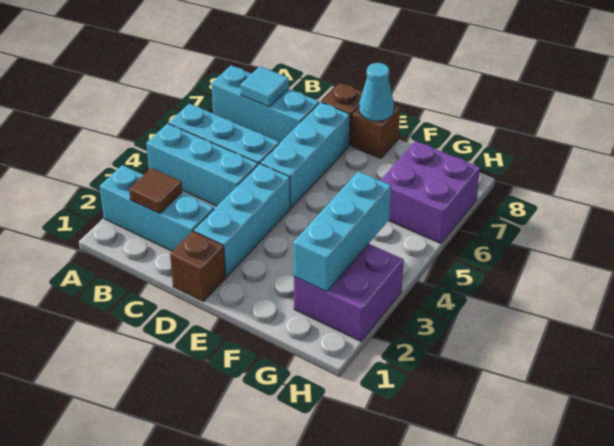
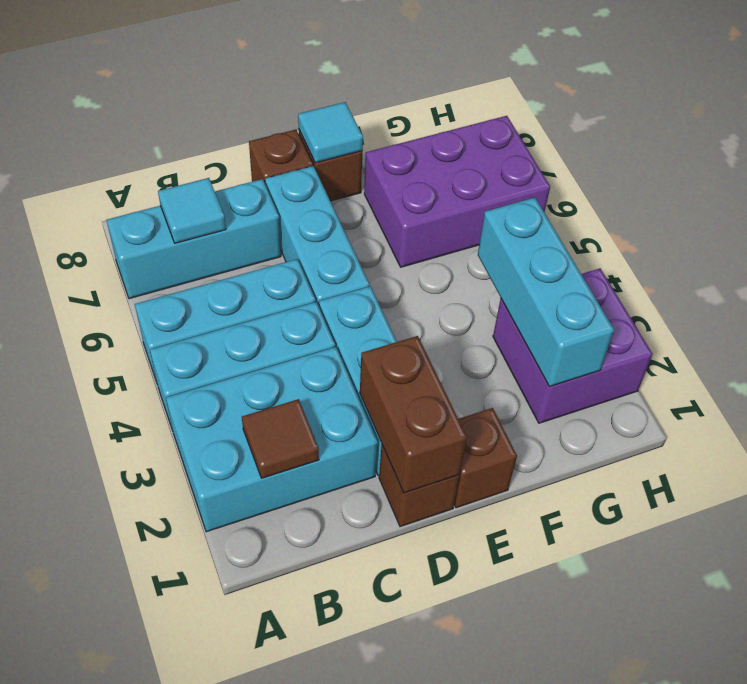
cyan brick A2:C2 level 1 -> cyan brick A2:C3 level 1
none -> brown brick D1:D2 level 2
none -> brown brick E1 level 1
cyan cone E8 level 2 -> cyan tile E8 level 2
purple brick G6:H7 level 1 -> purple brick F6:H7 level 1

